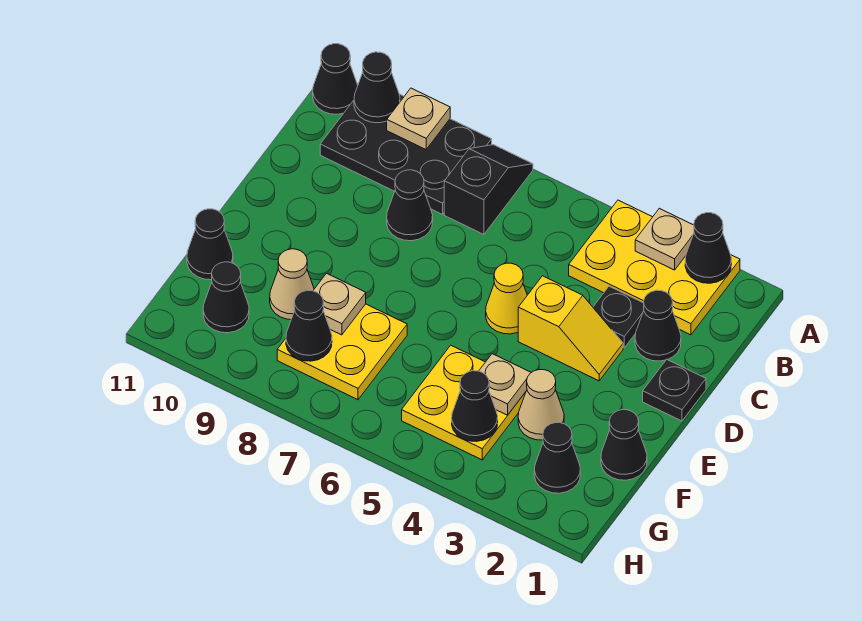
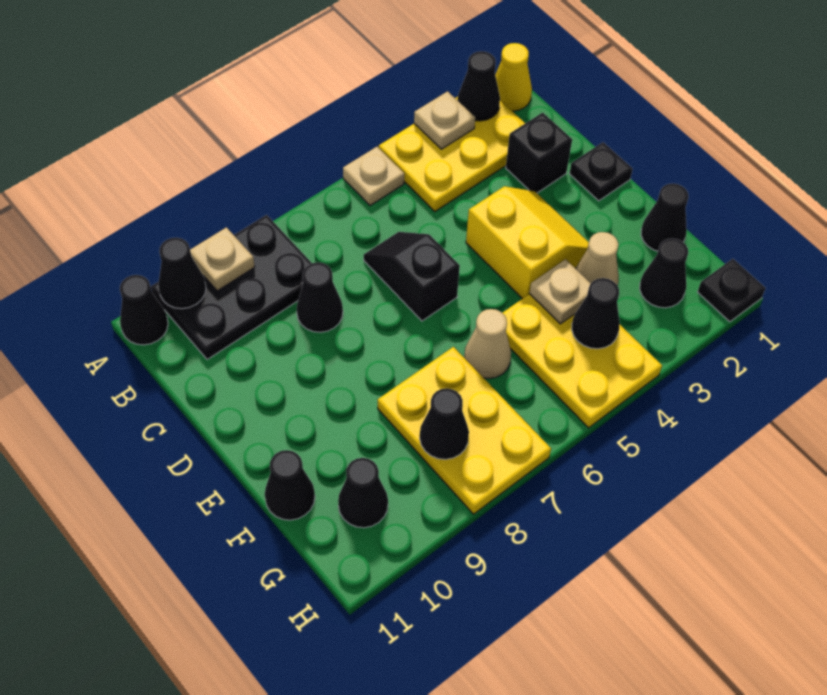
black slope A7:B7 level 1 top B -> black slope C6:D6 level 1 top D
black cone C2 level 1 -> black brick C2 level 1
black plate C3 level 1 -> black plate H1 level 1
yellow slope D3:D4 level 1 top 4 -> yellow slope D3:E4 level 1 top 4
yellow cone D5 level 1 -> yellow cone A1 level 1
yellow plate F4:G5 level 1 -> yellow plate F4:H5 level 1
yellow plate F7:G8 level 1 -> yellow plate F7:H8 level 1
tan plate F8 level 2 -> tan plate A5 level 1
tan cone F9 level 1 -> tan cone F6 level 1

